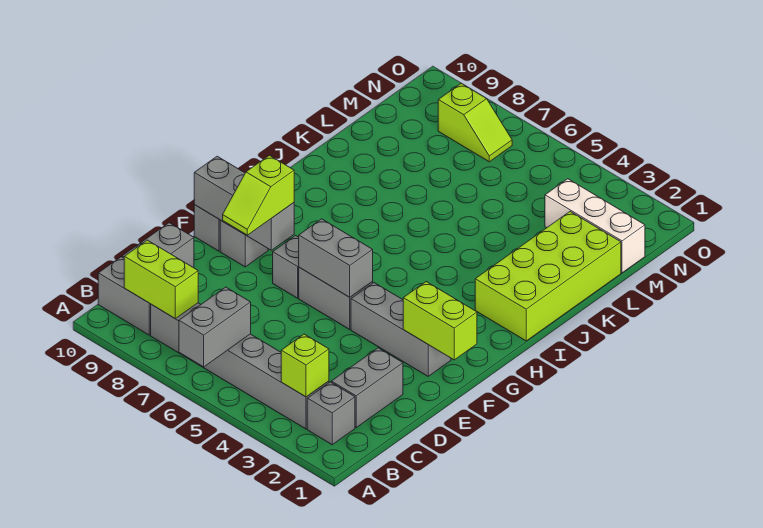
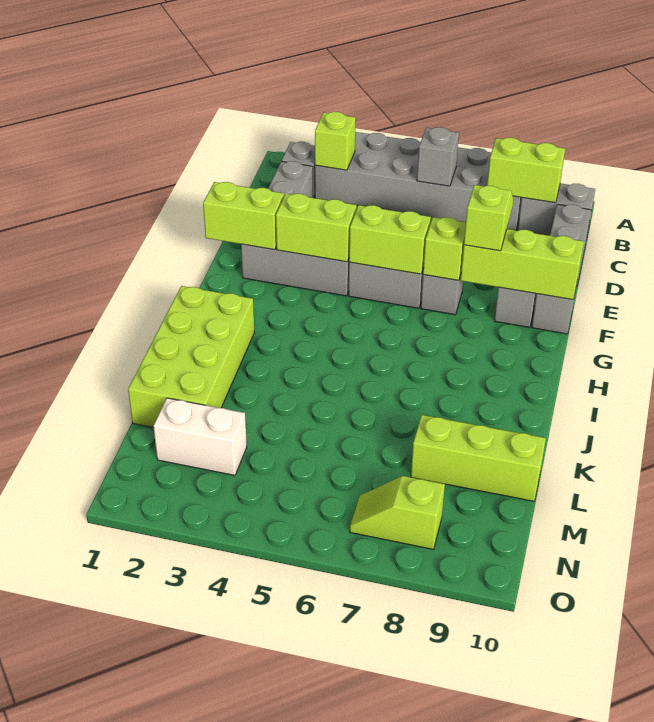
grey brick A6:B6 level 2 -> grey brick B6 level 2
grey brick B3:B8 level 1 -> grey brick A3:B8 level 1
none -> lime brick F3:F4 level 2
grey brick F5:F6 level 2 -> lime brick F5:F6 level 2
none -> lime brick F7 level 2
grey brick F8:F10 level 2 -> lime brick F8:F10 level 2
none -> lime brick L8:L10 level 1
white brick M1:M3 level 1 -> white brick M2:M3 level 1

